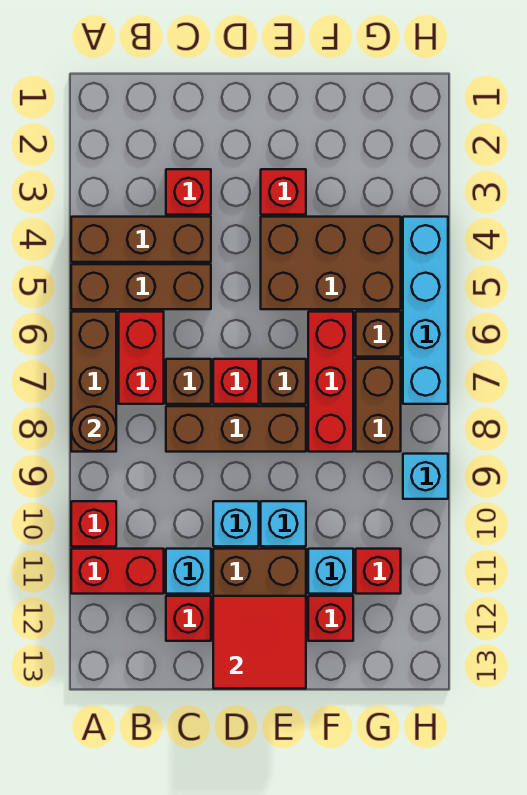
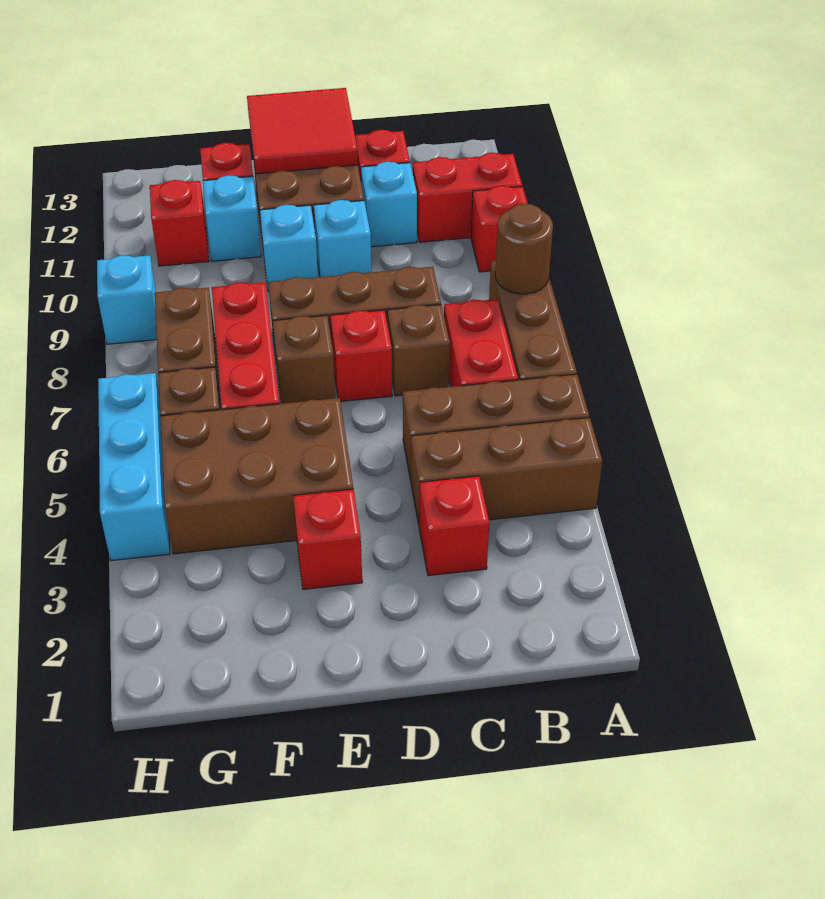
cyan brick H4:H7 level 1 -> cyan brick H4:H6 level 1

